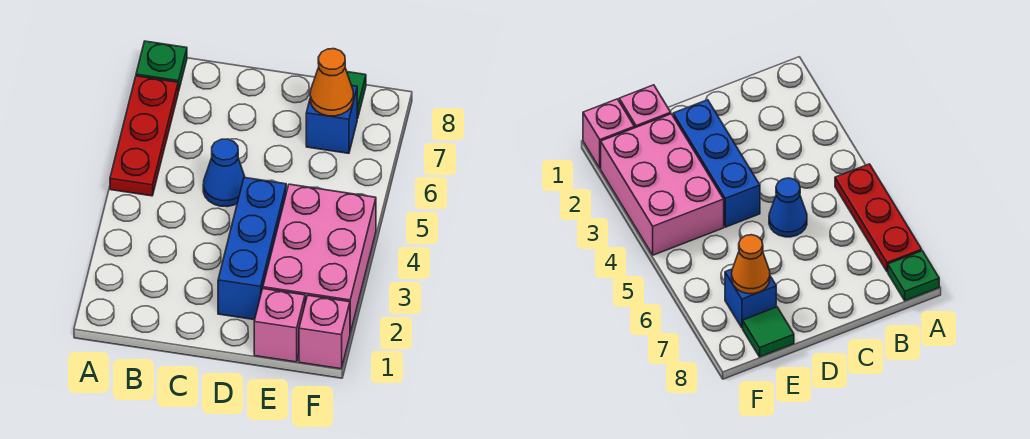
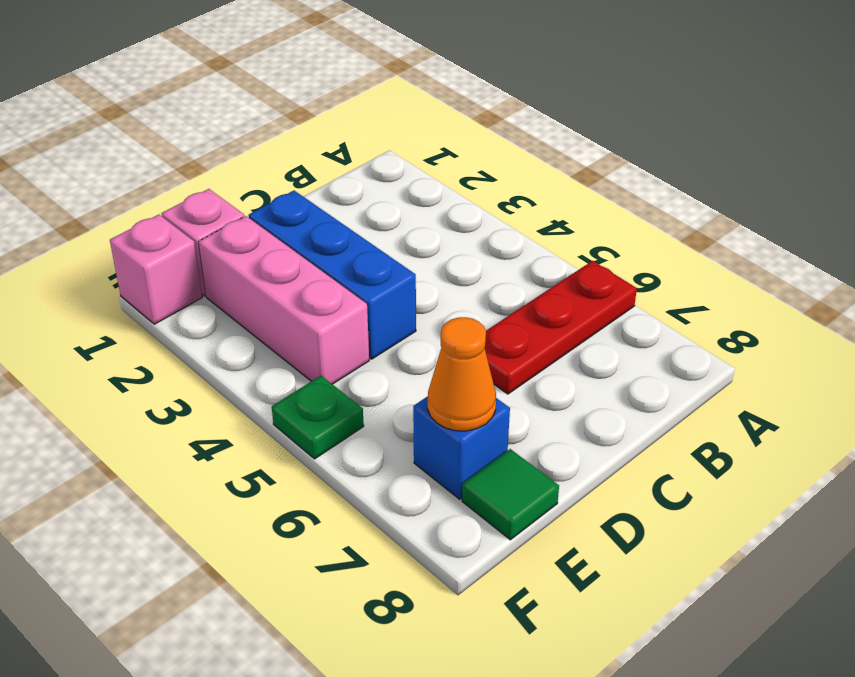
red plate A5:A7 level 1 -> red plate A6:C6 level 1
green plate A8 level 1 -> green plate F5 level 1
blue cone C5 level 1 -> none
pink brick E2:F4 level 1 -> pink brick E2:E4 level 1

